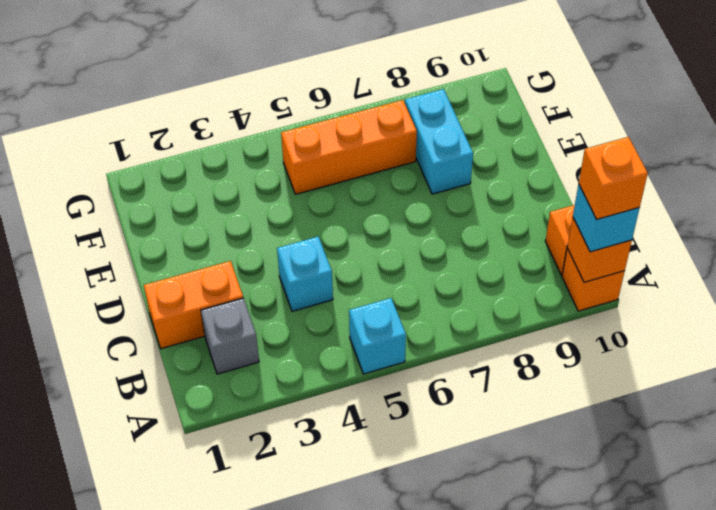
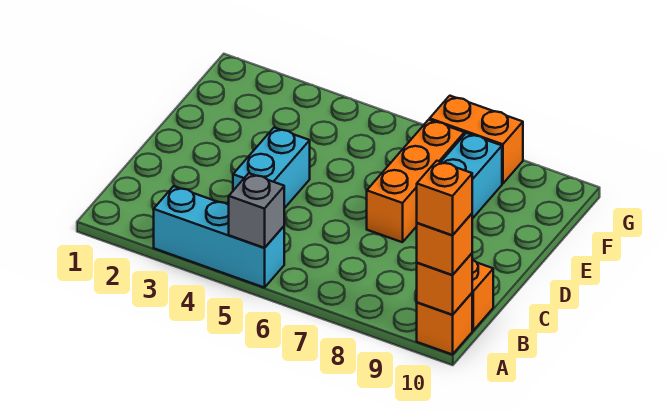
cyan brick A5 level 1 -> cyan brick A3:A5 level 1
cyan brick A10 level 3 -> orange brick A10 level 3
grey brick B2 level 1 -> grey brick A5 level 2
orange brick C1:C2 level 1 -> orange brick G7:G8 level 1
cyan brick C4 level 1 -> cyan brick C4:D4 level 1
orange brick F5:F7 level 1 -> orange brick D7:F7 level 1

